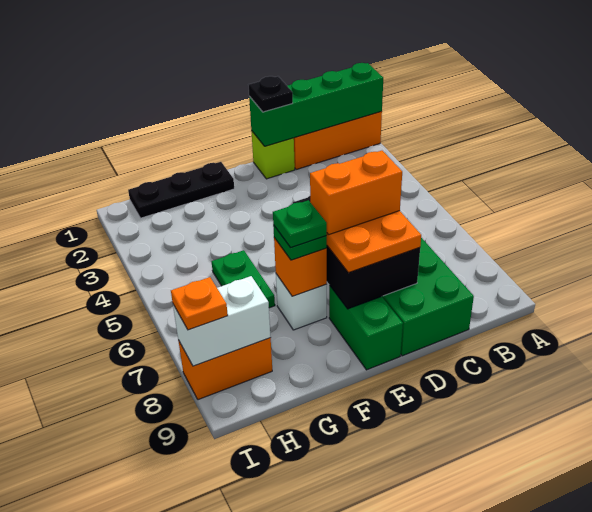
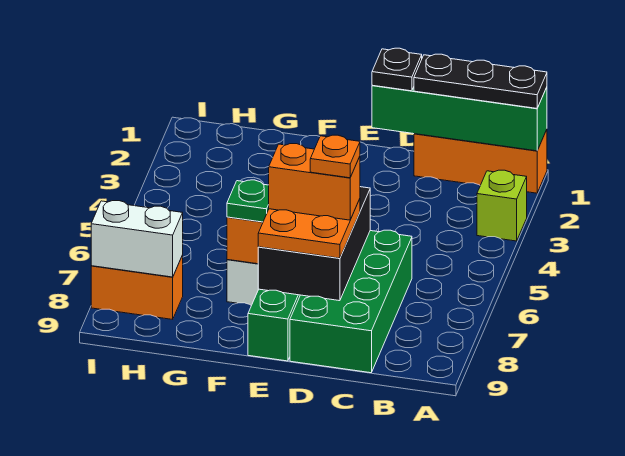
lime brick D1 level 1 -> lime brick A3 level 1
black plate F1:H1 level 1 -> black plate A1:C1 level 3
green plate F7 level 4 -> none
green plate G5:G6 level 1 -> none
orange plate I8 level 3 -> orange plate D7 level 5

